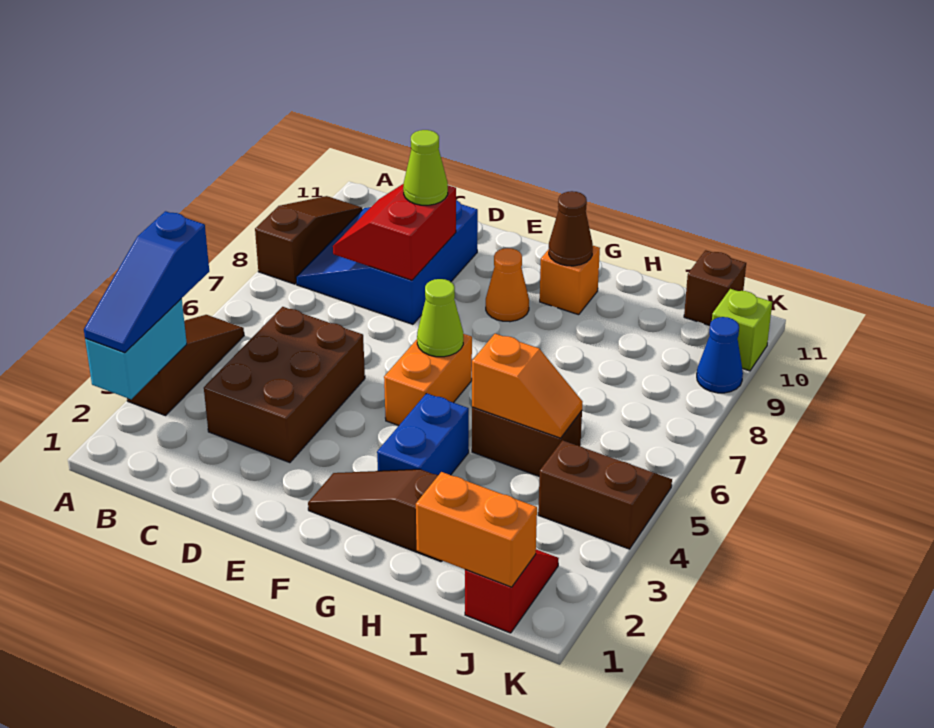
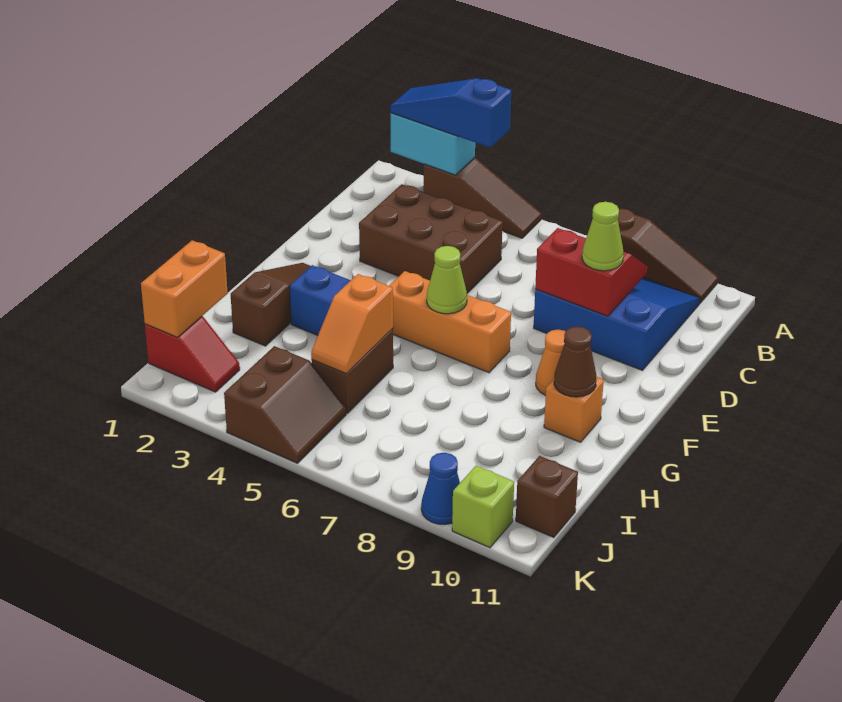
orange brick F5:F6 level 1 -> orange brick F5:F7 level 1

